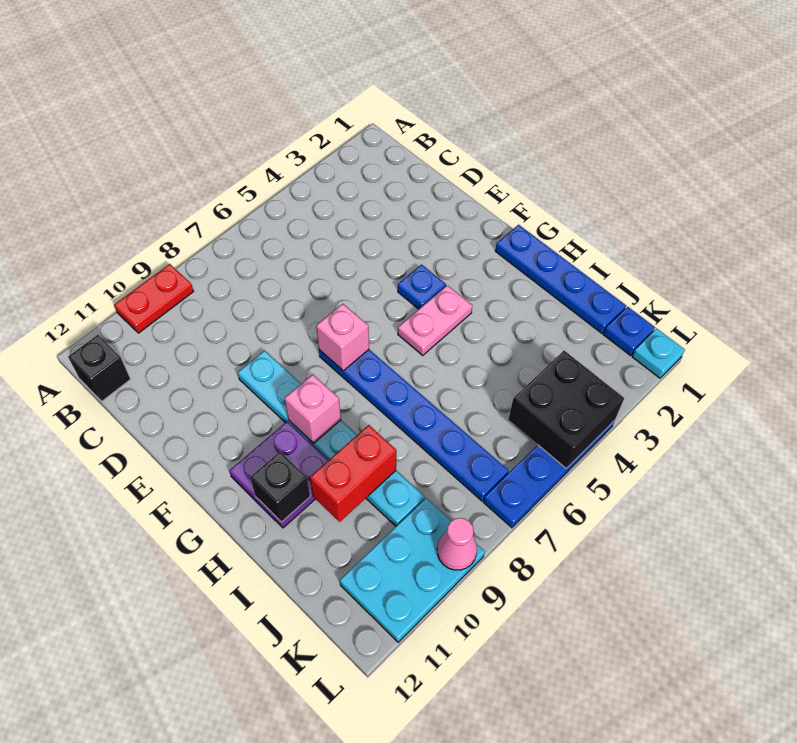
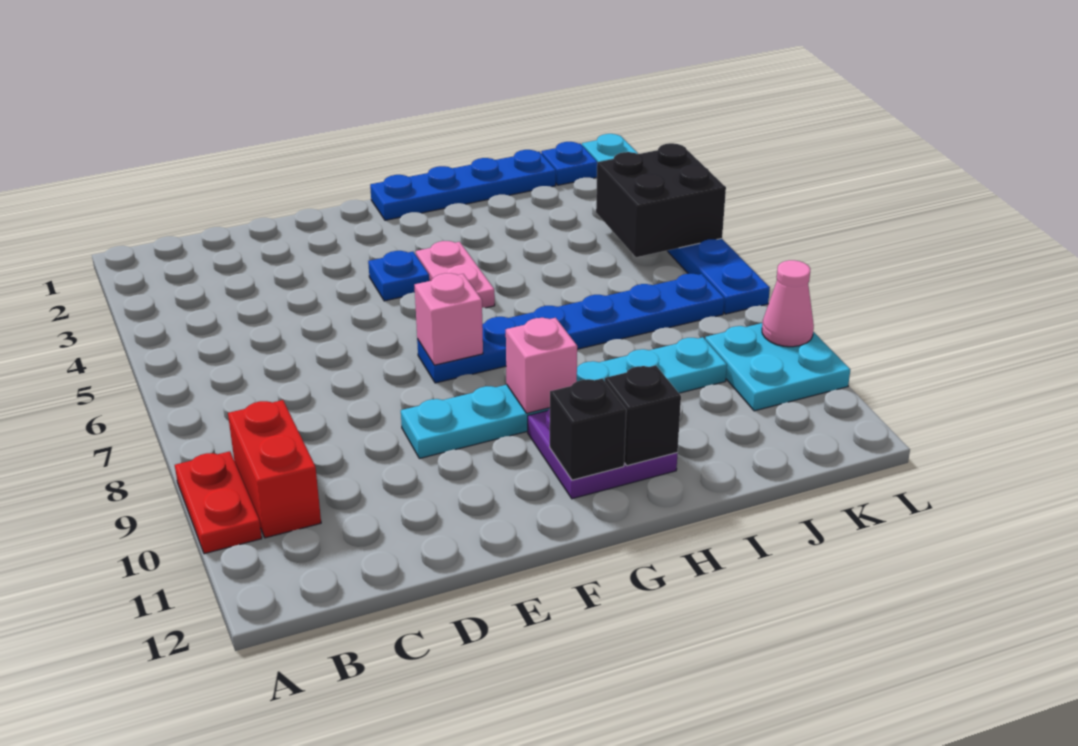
black brick B12 level 1 -> black brick G11 level 2
red brick I9:I10 level 2 -> red brick B9:B10 level 1
cyan plate K9:L11 level 1 -> cyan plate K9:L10 level 1

